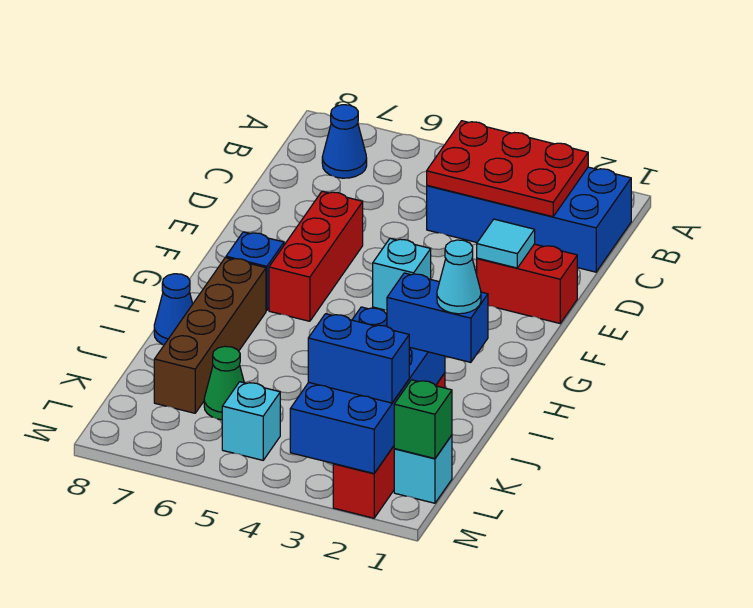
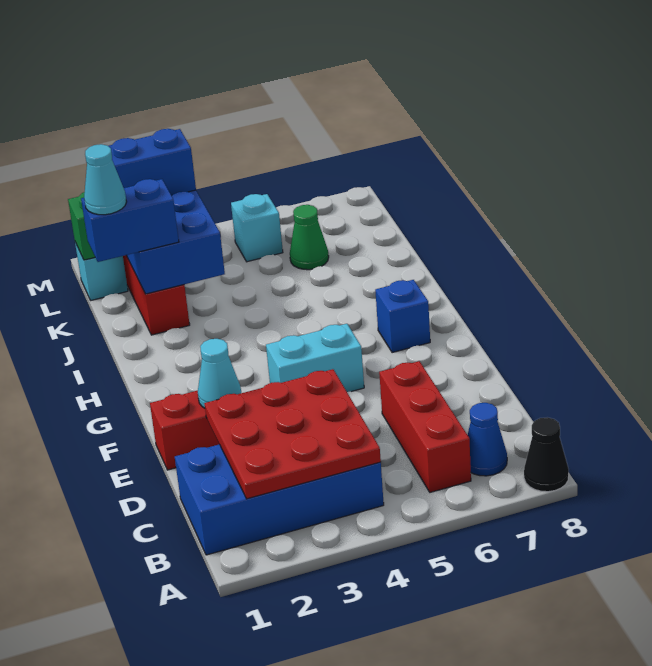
none -> black cone A8 level 1
red plate B2:C4 level 2 -> red plate B2:D4 level 2
cyan tile E2 level 2 -> cyan cone E2 level 2
red brick E6:G6 level 1 -> red brick B6:D6 level 1
cyan brick F4 level 1 -> cyan brick F4:F5 level 1
brown brick H7:K7 level 1 -> none
blue cone I8 level 1 -> none

